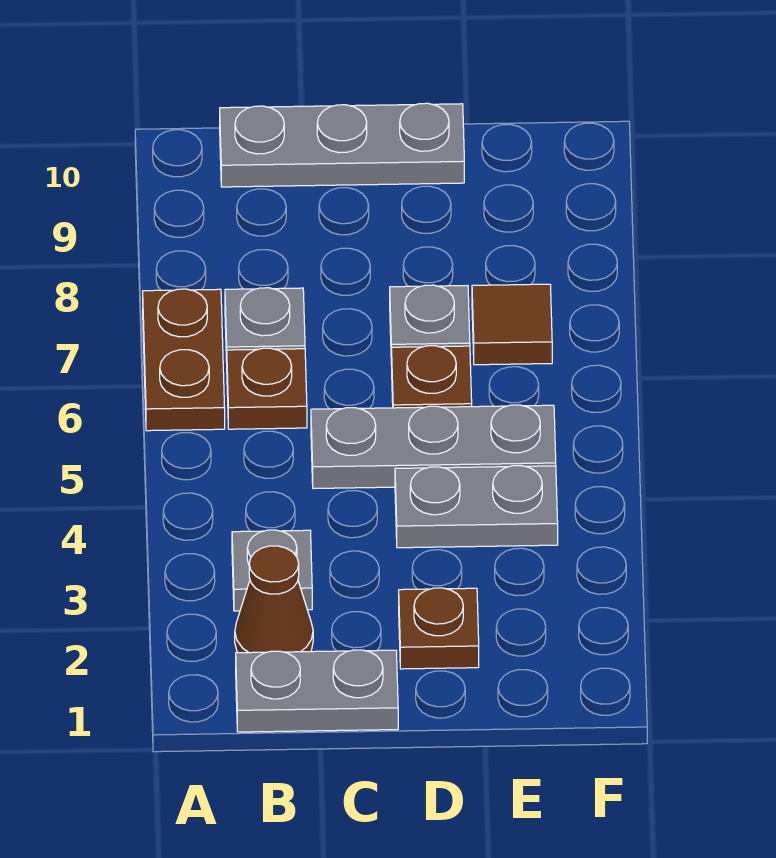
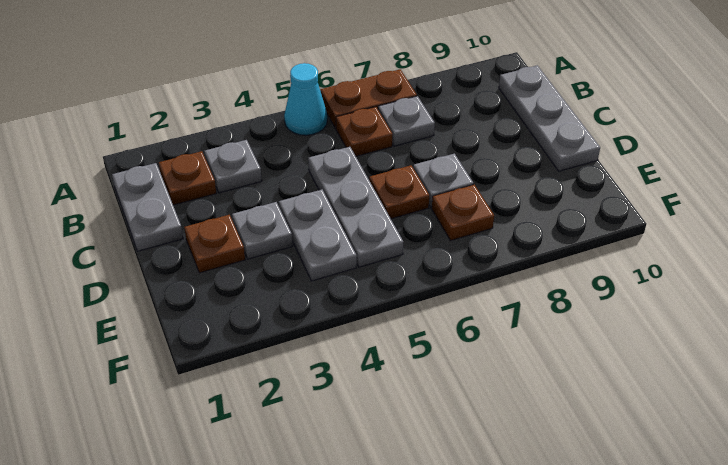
none -> cyan cone A5 level 1
brown cone B2 level 1 -> brown plate B2 level 1
none -> grey plate D3 level 1
brown tile E7 level 1 -> brown plate E7 level 1

